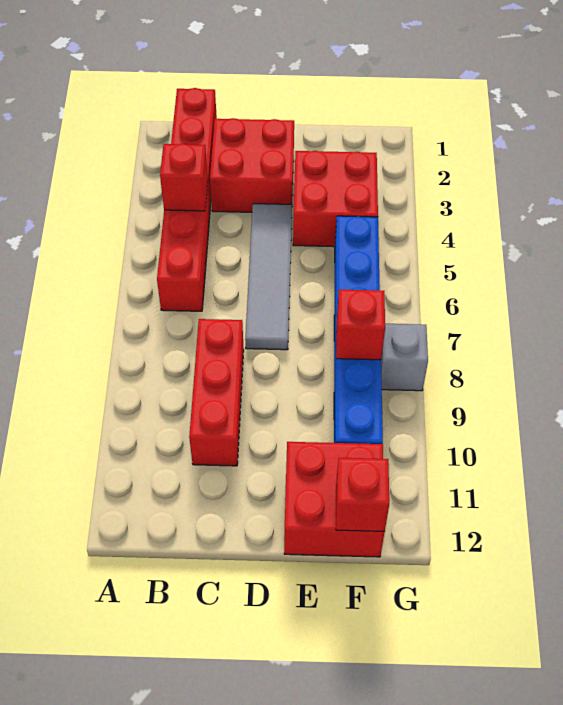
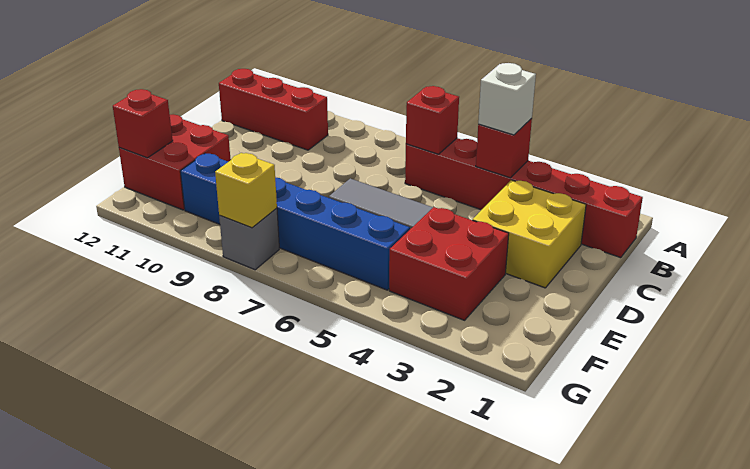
none -> white brick B4 level 3
red brick C2:D3 level 1 -> yellow brick C2:D3 level 1
red brick C8:C10 level 1 -> red brick B10:B12 level 1
red brick F8 level 2 -> red brick B6 level 2
none -> yellow brick G8 level 2

